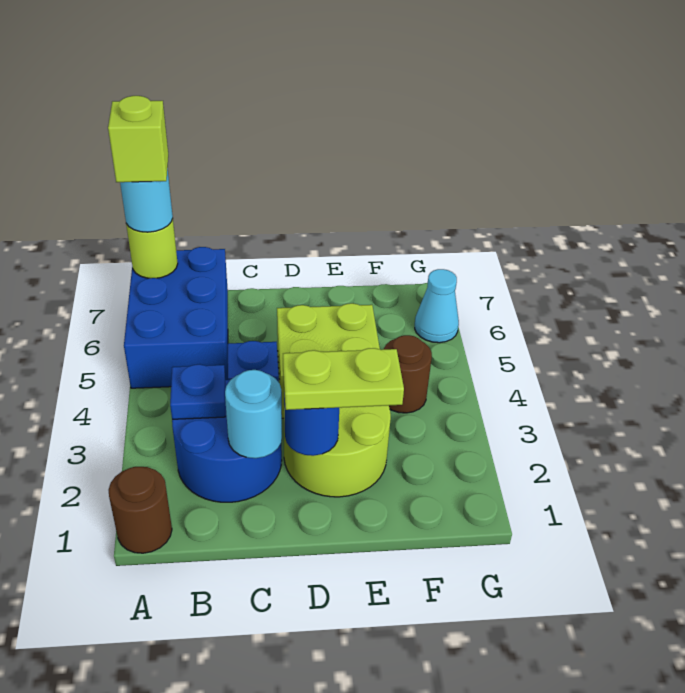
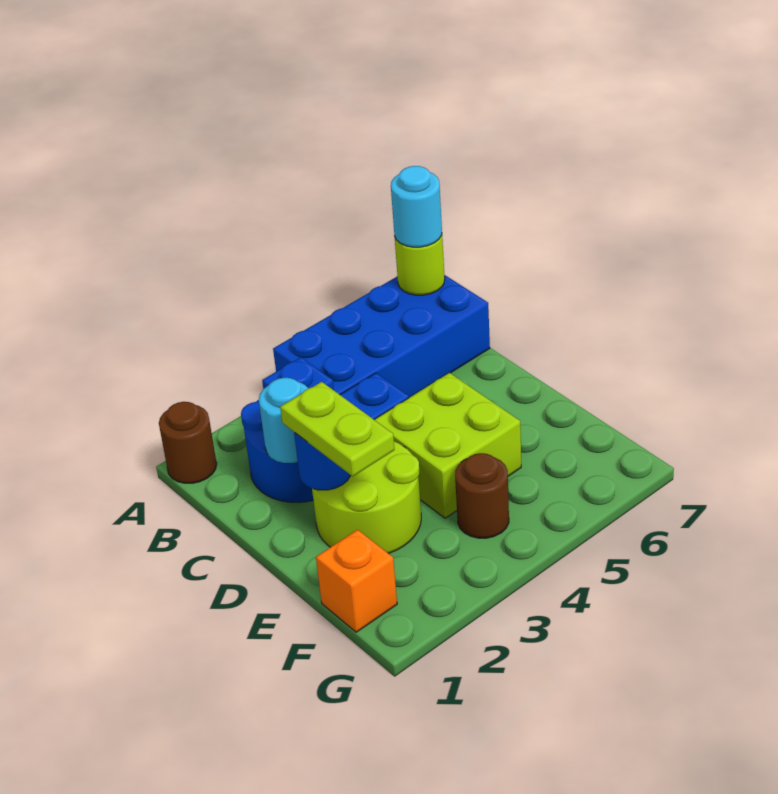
blue brick A5:B7 level 1 -> blue brick A4:B7 level 1
lime brick A7 level 4 -> none
none -> orange brick F1 level 1
cyan cone G6 level 1 -> none

